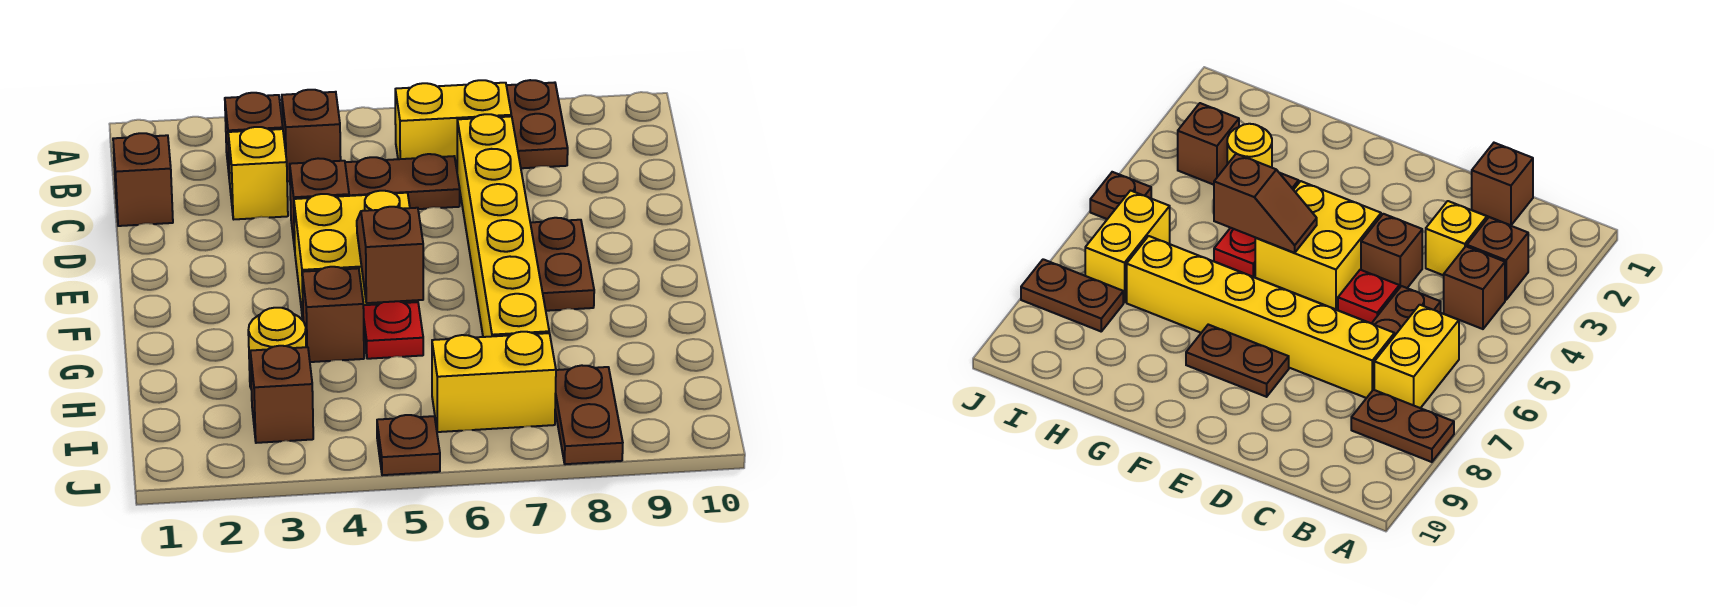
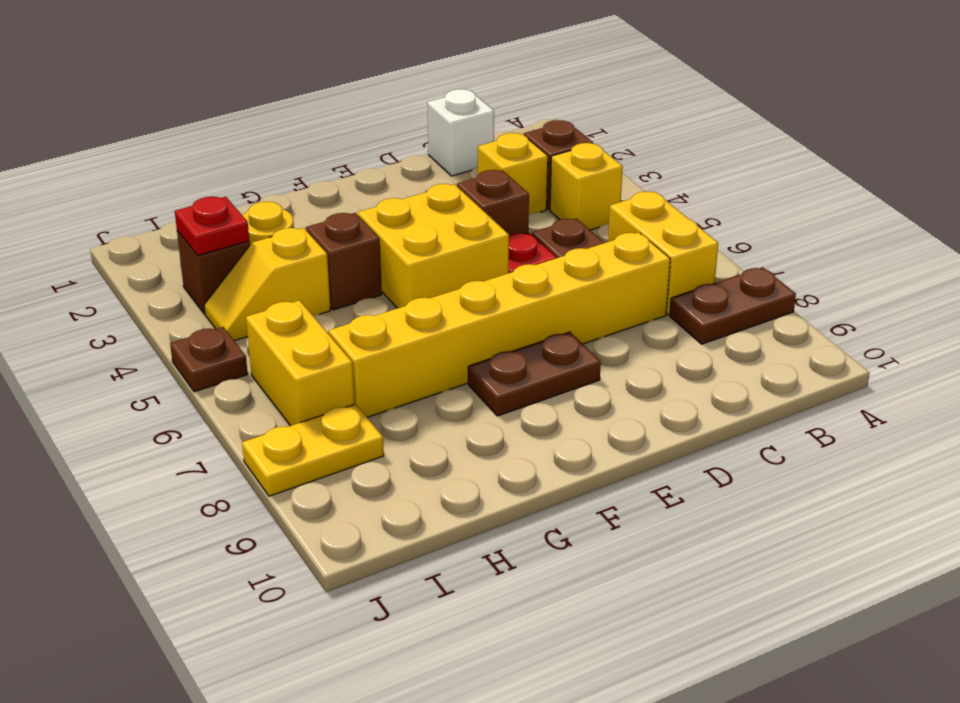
brown brick B4 level 1 -> yellow brick B4 level 1
brown brick C1 level 1 -> white brick C1 level 1
brown slope F5:G5 level 2 top G -> none
red plate G5 level 1 -> red plate I3 level 2
none -> yellow slope H4:I4 level 1 top H
brown plate I8:J8 level 1 -> yellow plate I8:J8 level 1

